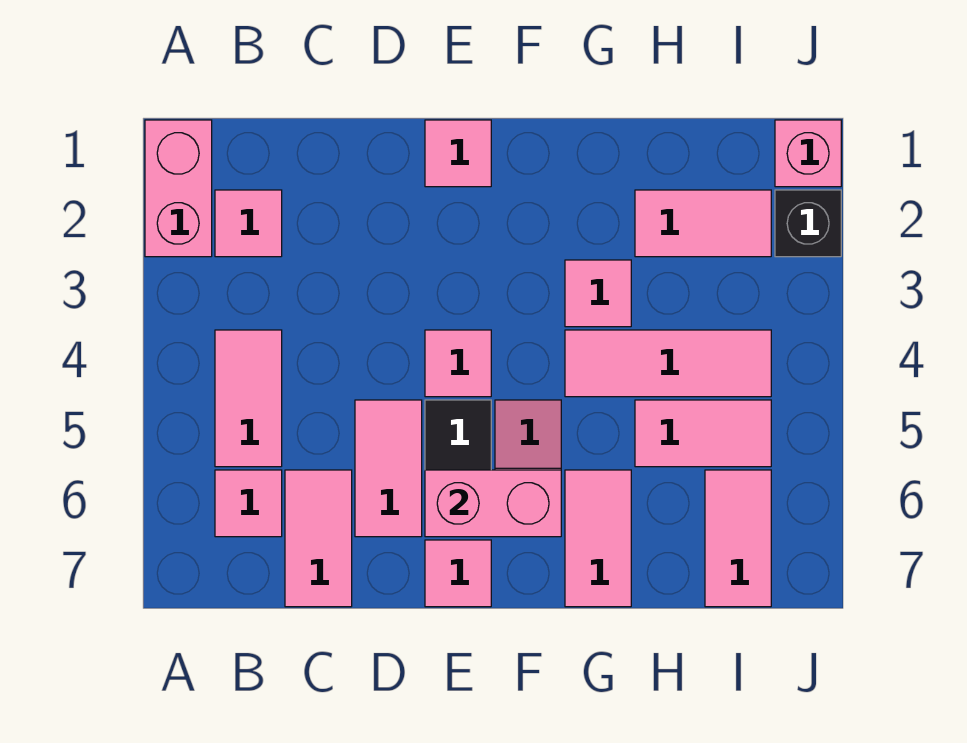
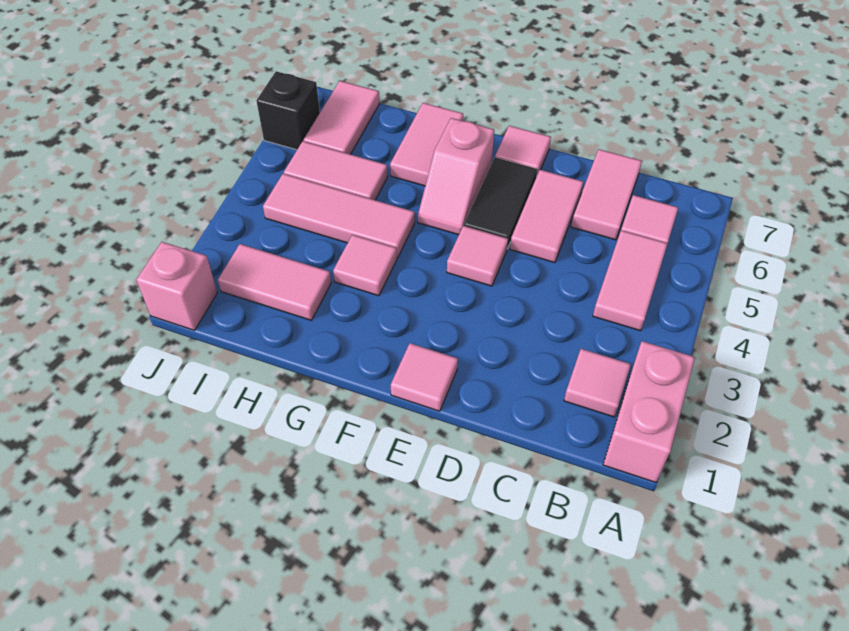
pink brick E6:F6 level 2 -> none
black brick J2 level 1 -> black brick J6 level 1

